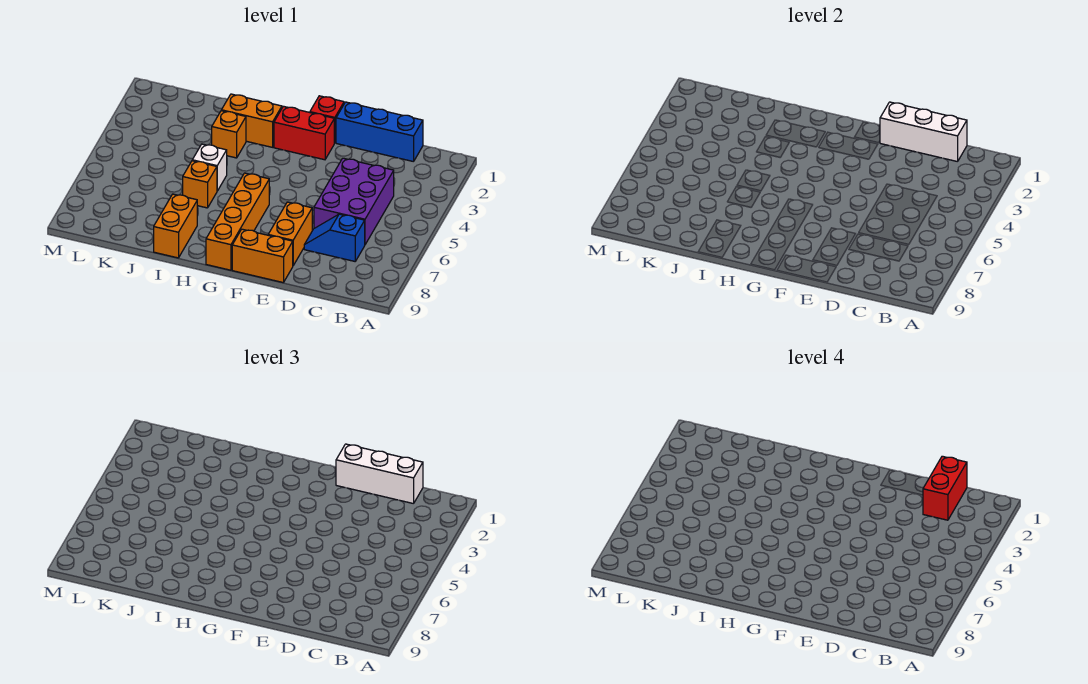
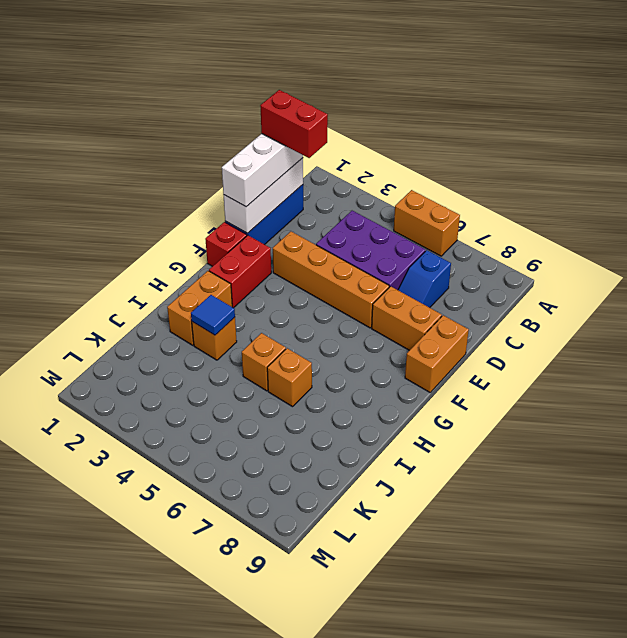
orange brick G6:G9 level 1 -> orange brick E3:E6 level 1
none -> blue tile I3 level 2
white brick I5 level 1 -> orange brick I5 level 1
orange brick I8:I9 level 1 -> orange brick A5:A6 level 1

